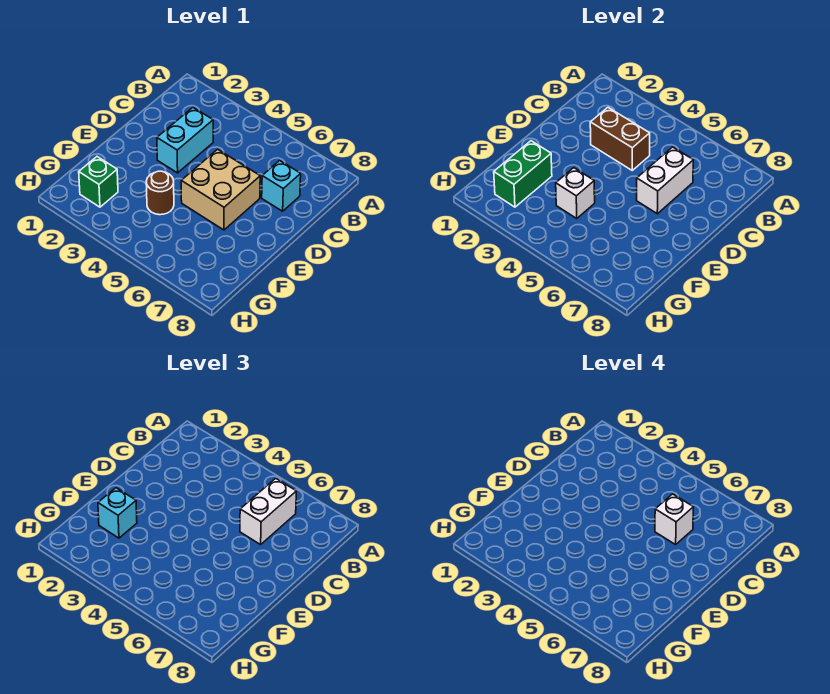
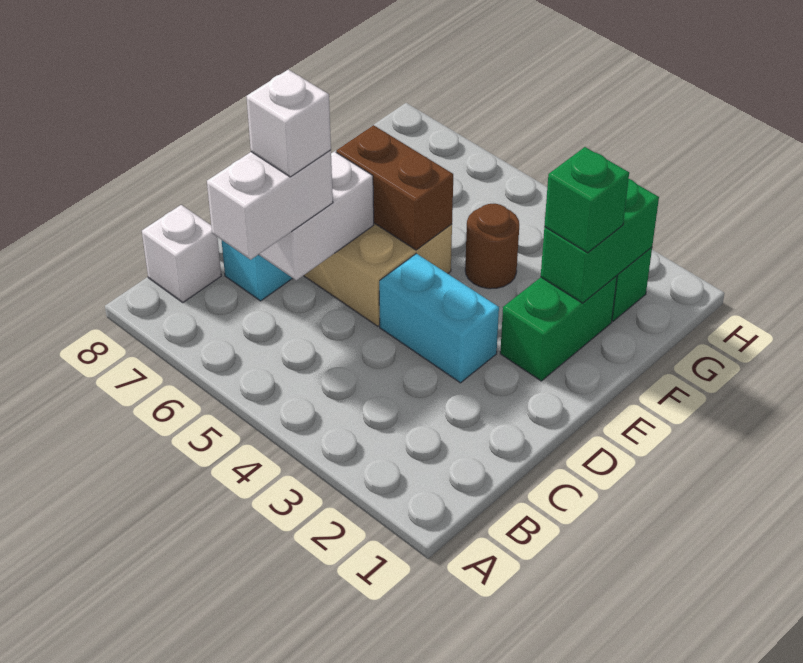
cyan brick C3:D3 level 1 -> cyan brick D3:D4 level 1
brown brick C3:C4 level 2 -> brown brick E5:E6 level 2
none -> green brick E2:F2 level 1
cyan brick F2 level 3 -> green brick F2 level 3
white brick F4 level 2 -> white brick B8 level 1

